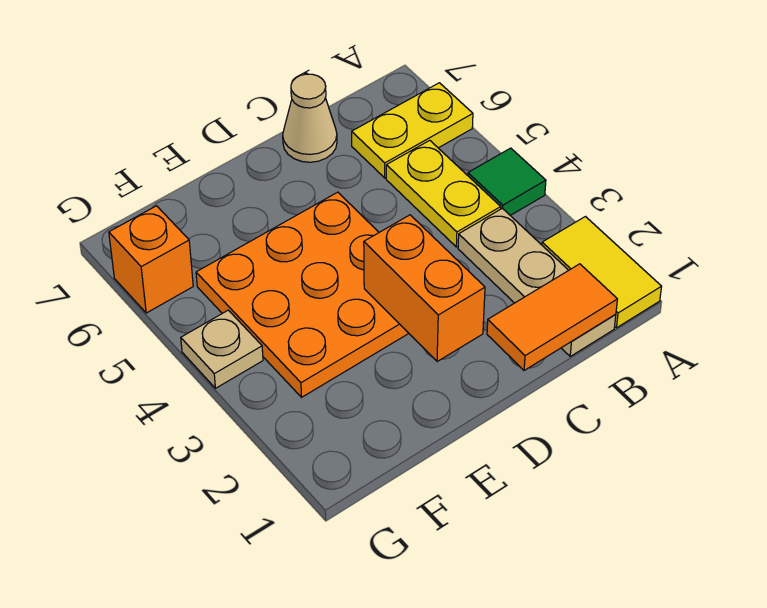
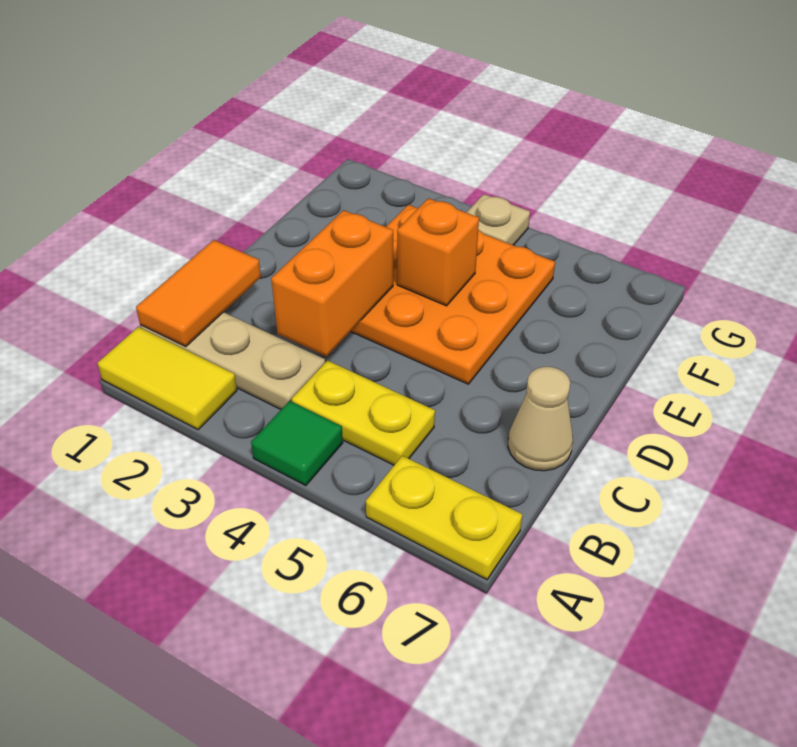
yellow plate A6:B6 level 1 -> yellow plate A6:A7 level 1
orange brick D2:D3 level 2 -> orange brick C3:D3 level 2
orange brick G6 level 1 -> orange brick E4 level 2

